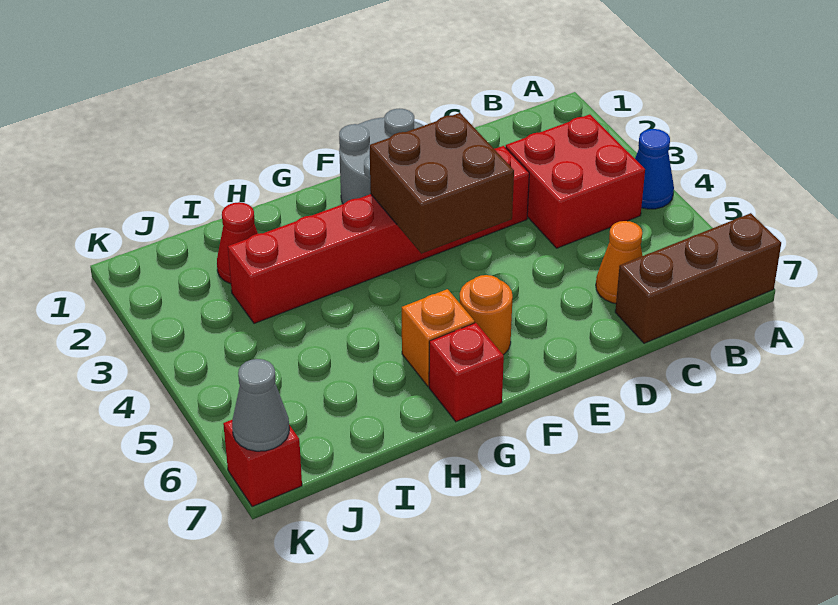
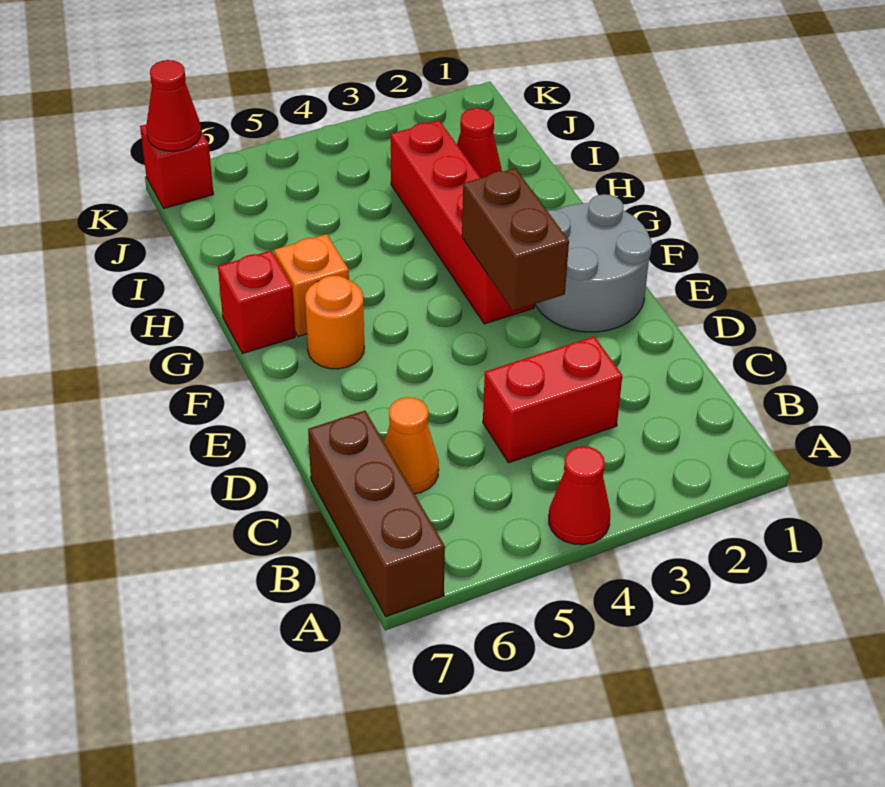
blue cone A4 level 1 -> red cone A4 level 1
red brick B3:C4 level 1 -> red brick C3:C4 level 1
red brick D3:I3 level 1 -> red brick F3:I3 level 1
brown brick E3:F4 level 2 -> brown brick E3:F3 level 2
grey cone K7 level 2 -> red cone K7 level 2

